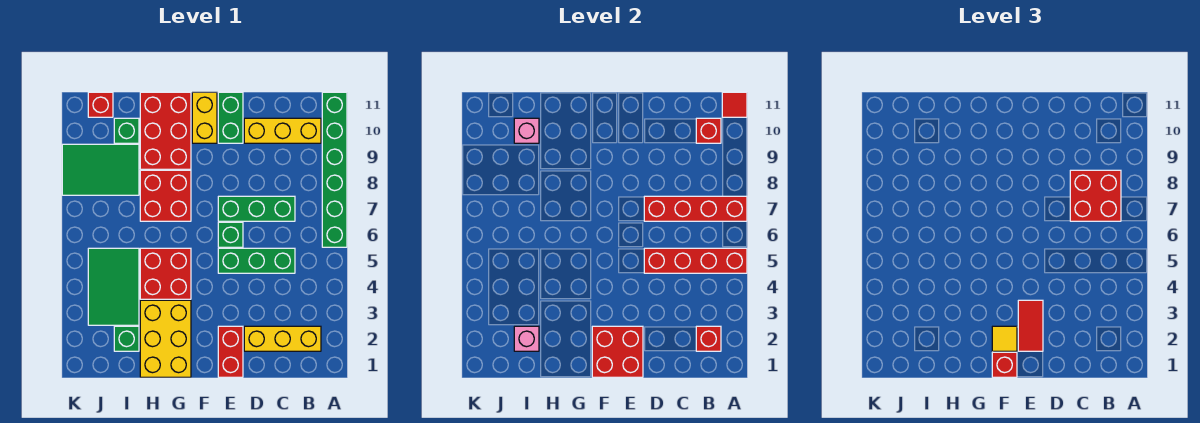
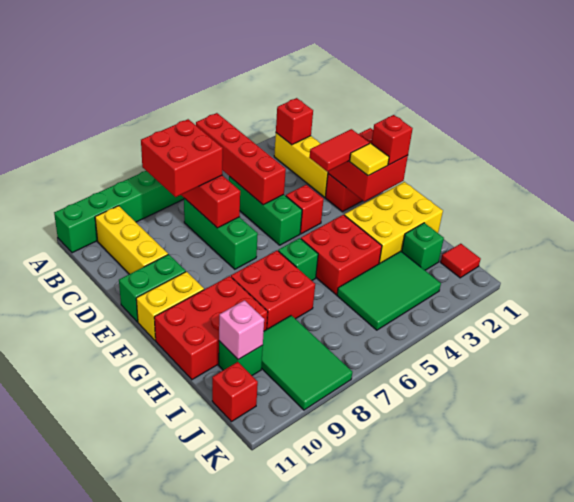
red tile A11 level 2 -> red tile J1 level 1
red brick B10 level 2 -> red brick E4 level 1
green brick E6 level 1 -> green brick G6 level 1
pink brick I2 level 2 -> none

